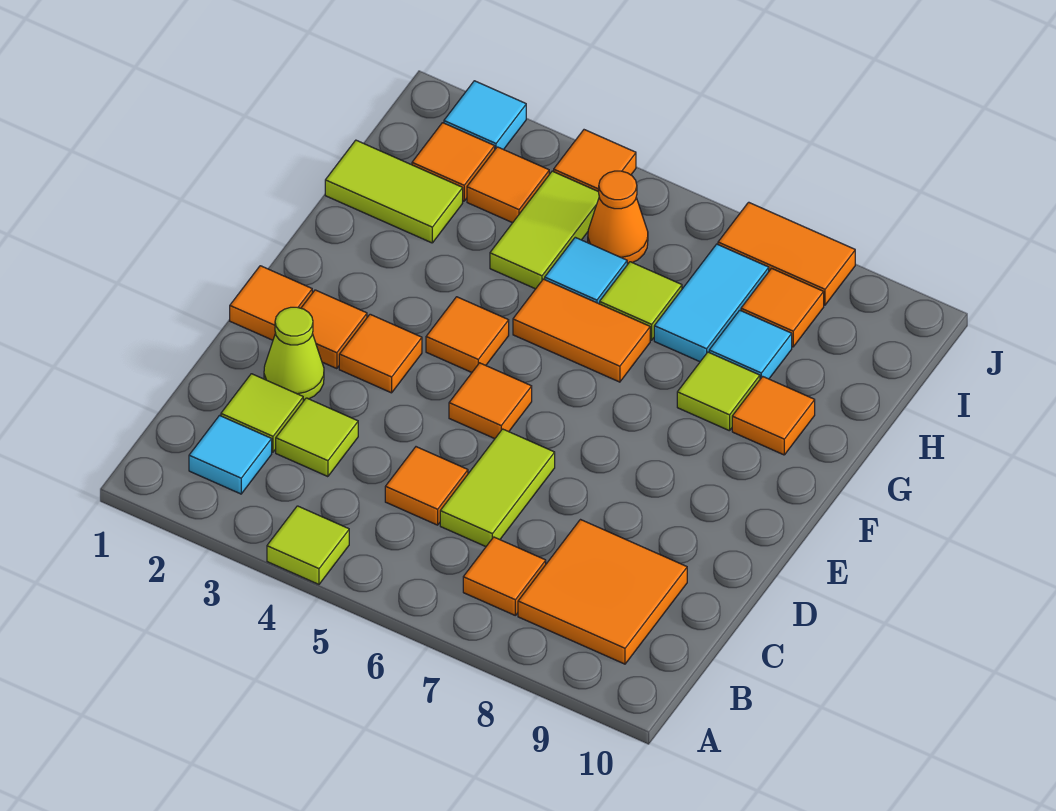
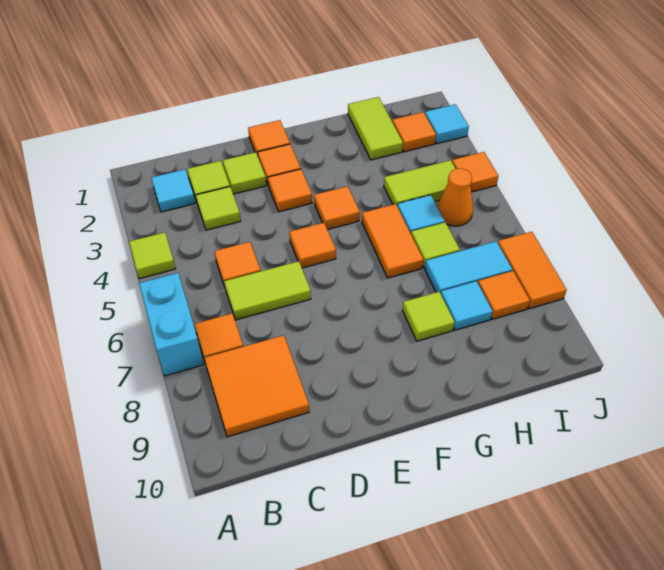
none -> cyan brick A6:A7 level 1
lime cone D2 level 1 -> lime tile D2 level 1
orange tile G9 level 1 -> none
orange tile I3 level 1 -> none

